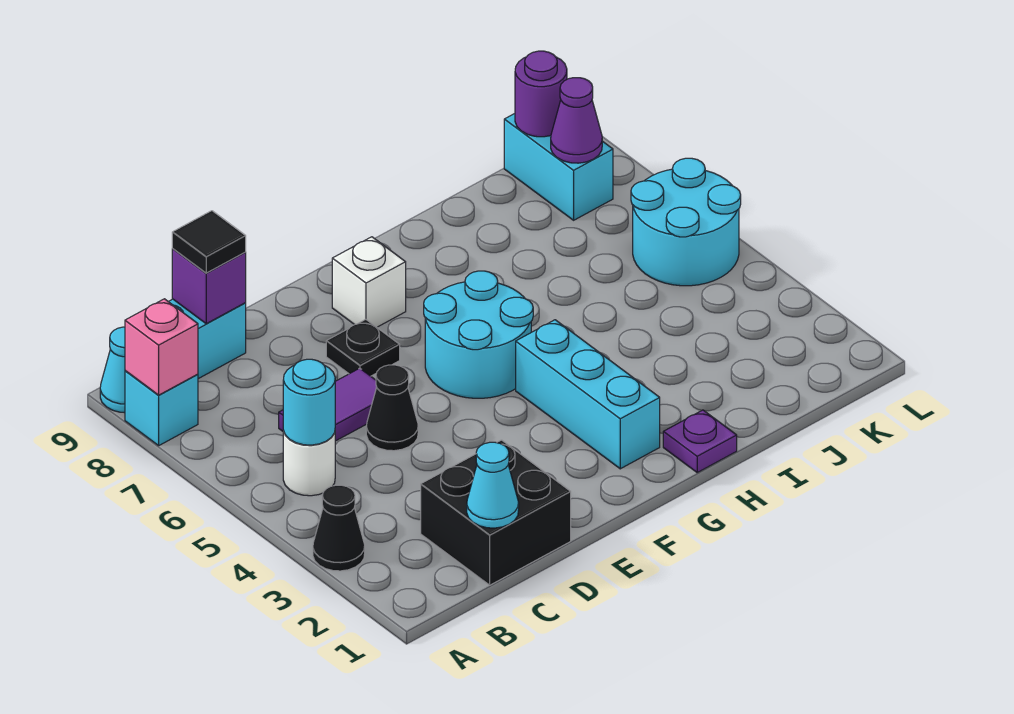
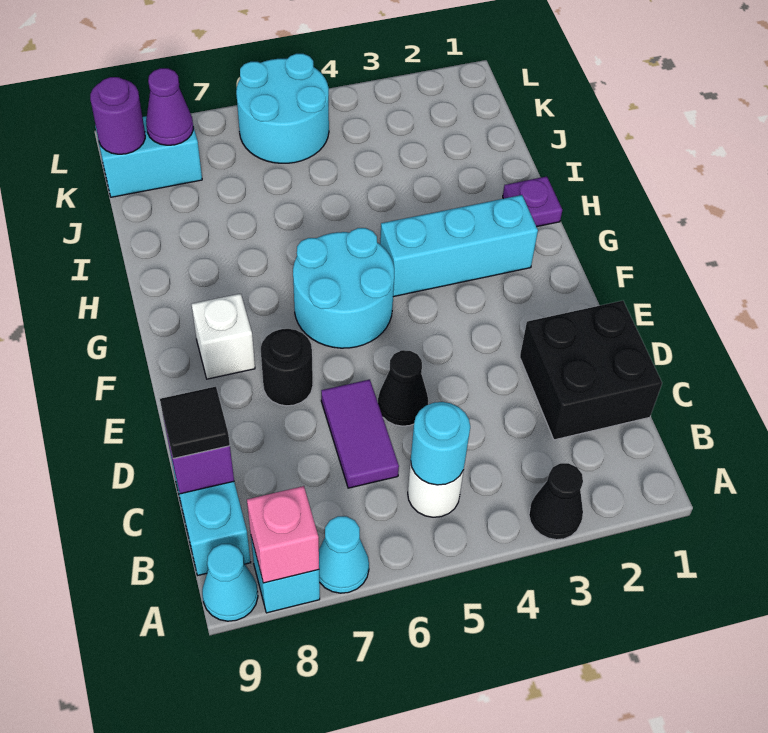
cyan cone C1 level 2 -> cyan cone A7 level 1
black plate E7 level 1 -> black round brick E7 level 1

